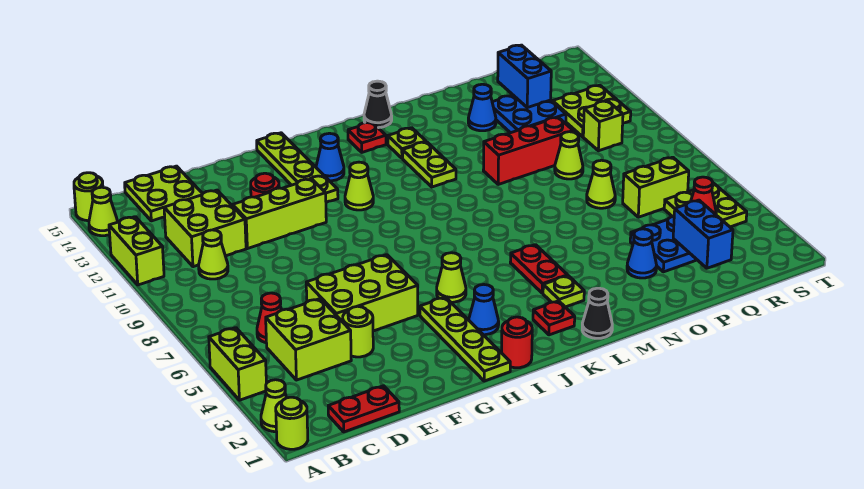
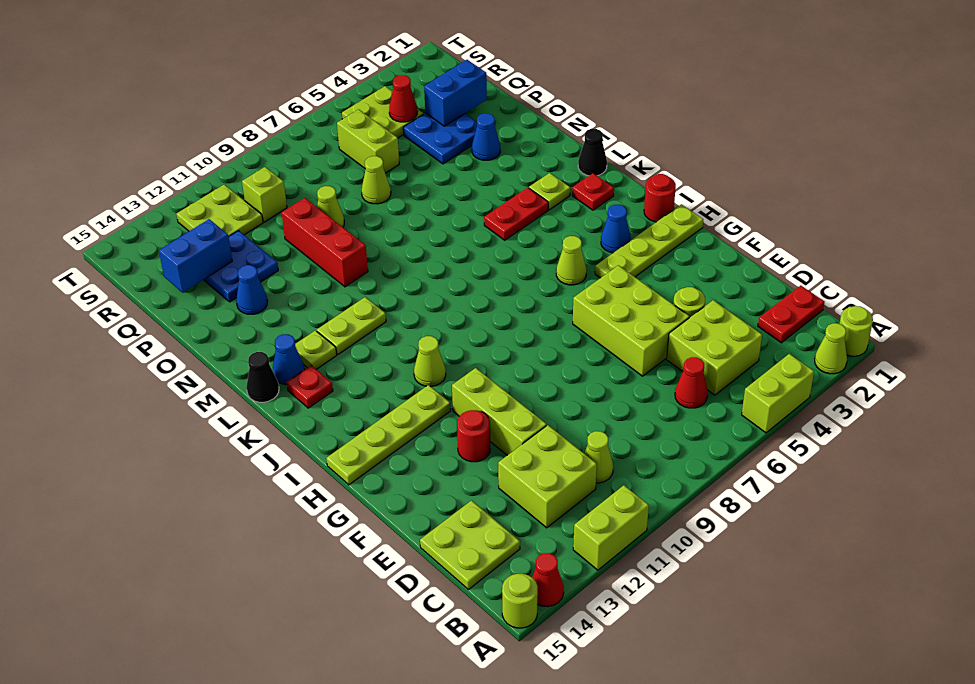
lime cone A14 level 1 -> red cone A14 level 1
red plate C1:D1 level 1 -> red plate C1:C2 level 1
blue cone I13 level 1 -> blue cone L14 level 1

